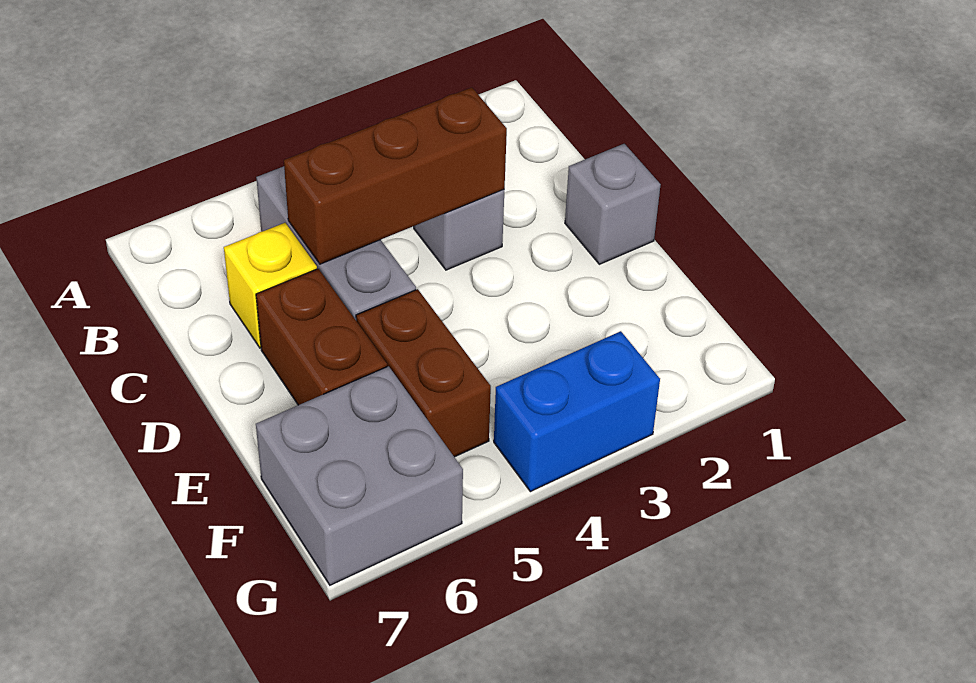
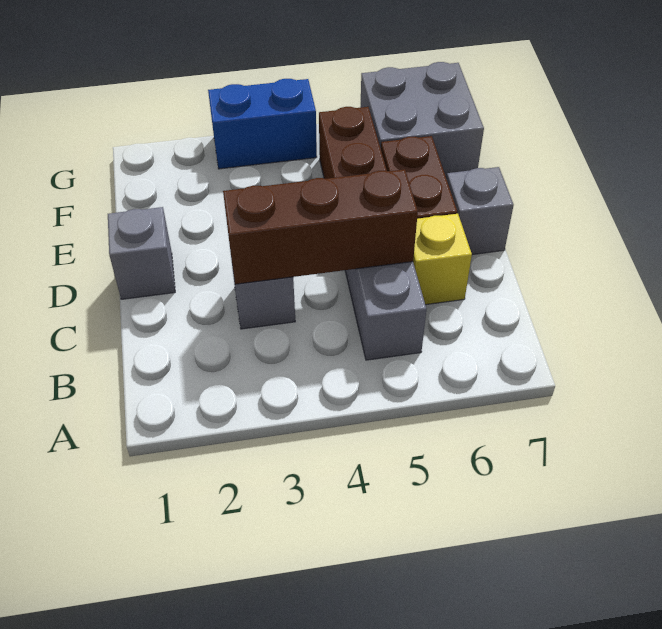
none -> grey brick D7 level 1

